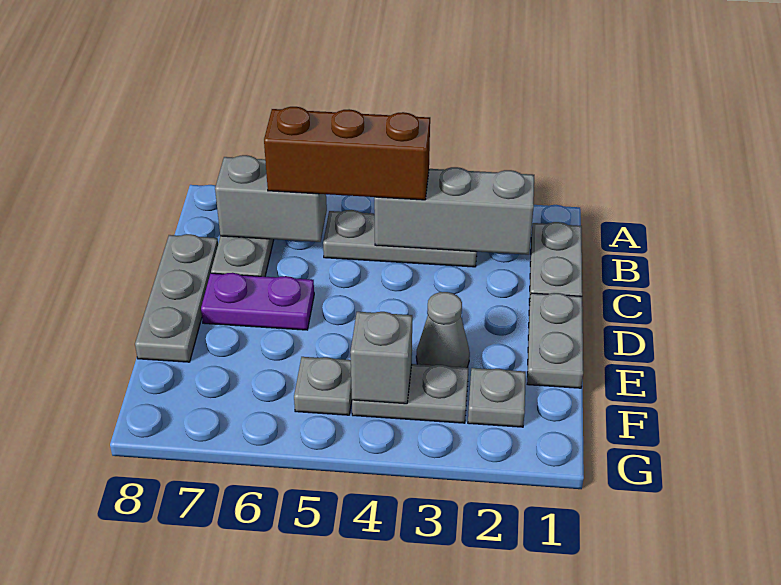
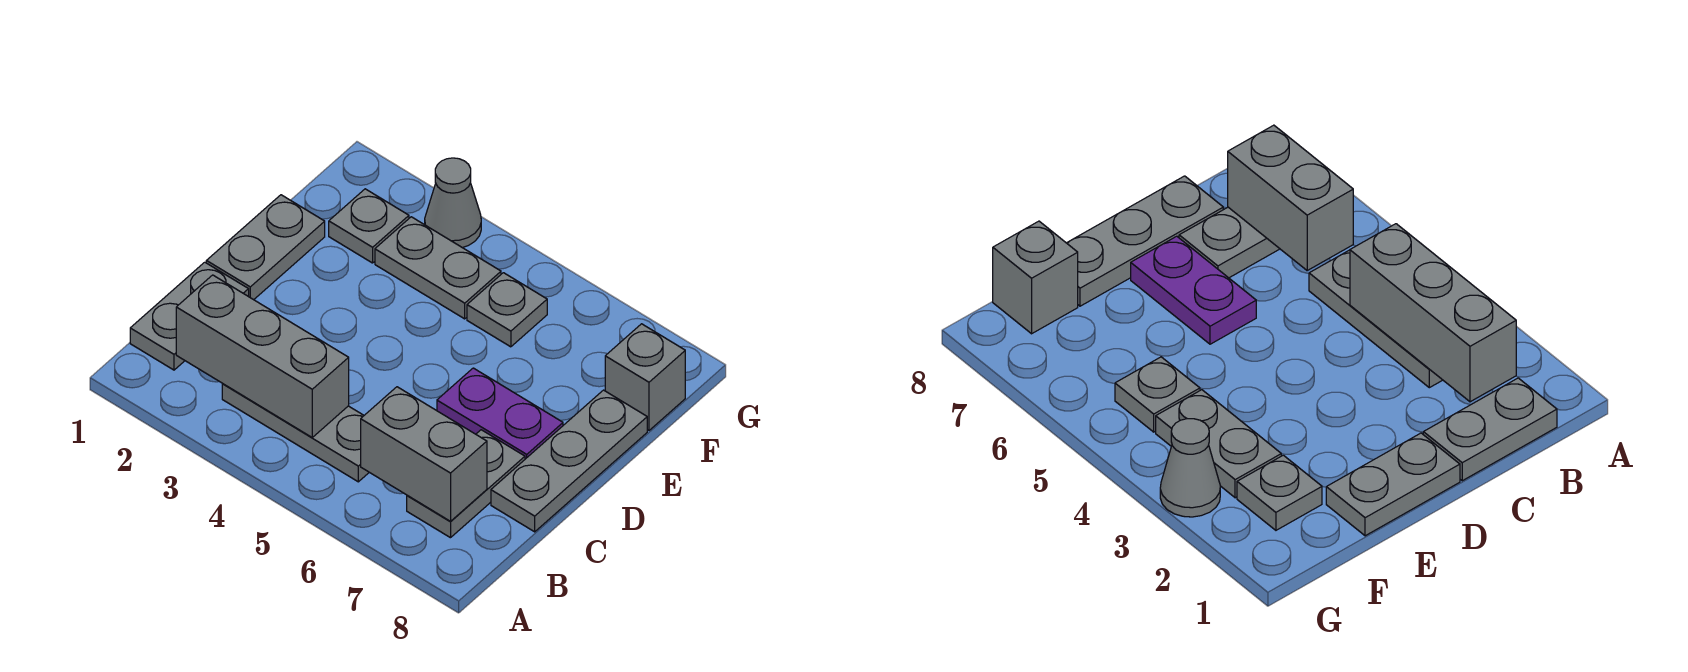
brown brick B4:B6 level 3 -> none
grey cone E3 level 1 -> grey cone G3 level 1
grey brick F4 level 2 -> grey brick F8 level 1

